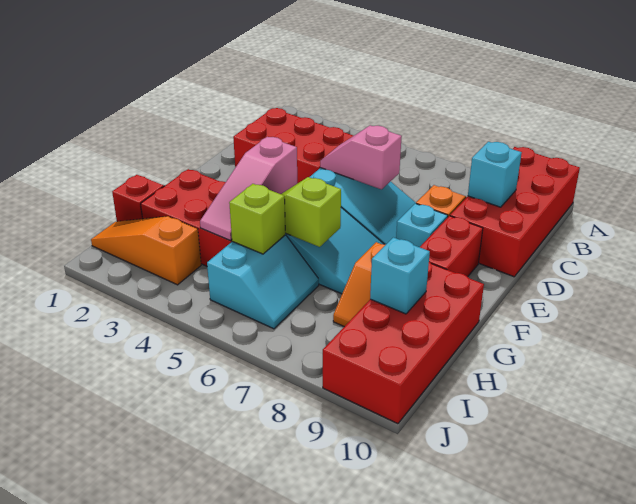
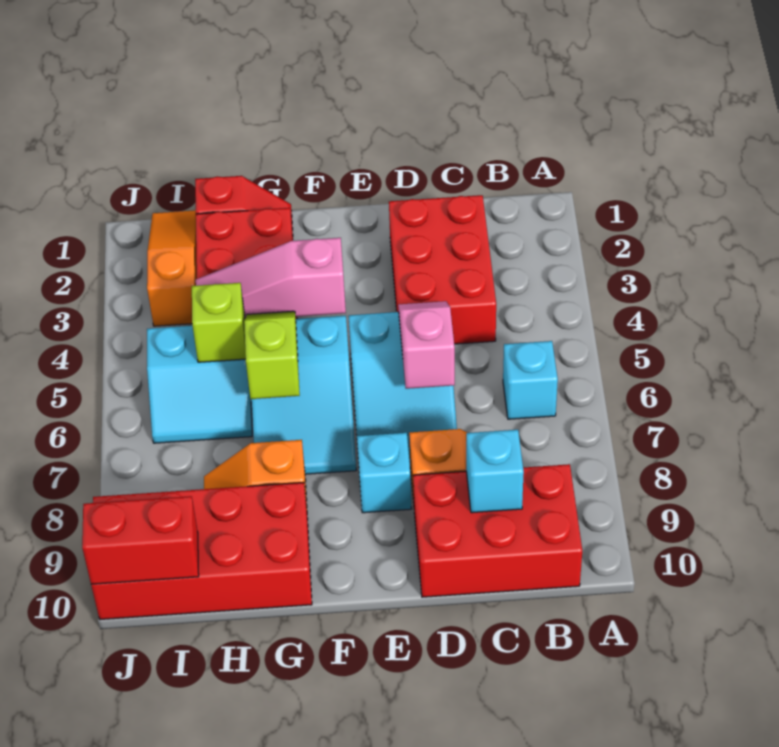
red brick A9:D10 level 1 -> red brick B9:D10 level 1
red brick E9:F9 level 1 -> red brick I10:J10 level 2
cyan brick H9 level 2 -> cyan brick B6 level 1

